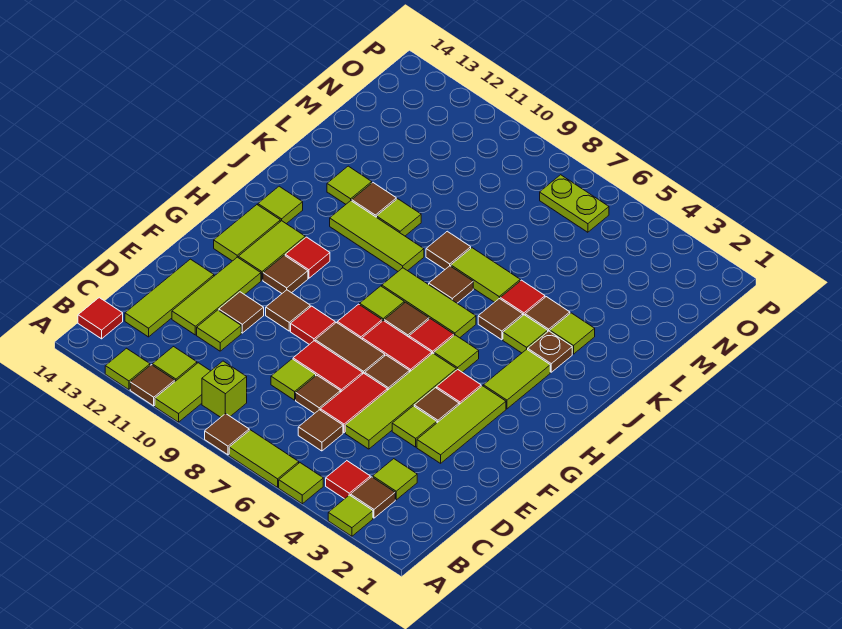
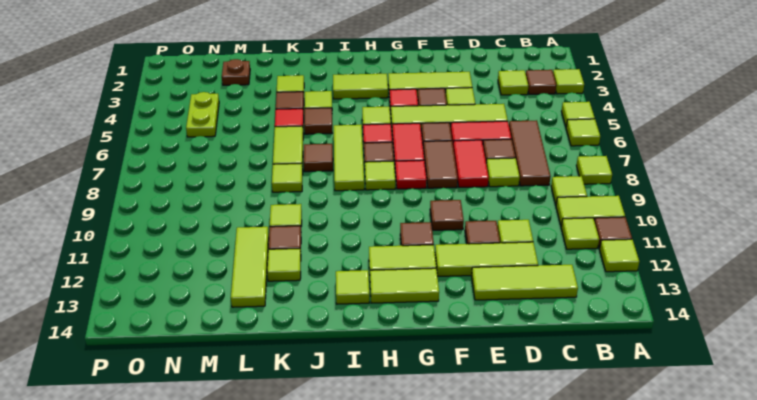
lime tile A6:A7 level 1 -> lime tile A6 level 1
brown tile A8 level 1 -> lime tile A8 level 1
red tile B4 level 1 -> none
lime brick B9 level 1 -> lime tile B9 level 1
red tile B14 level 1 -> none
brown tile C6 level 1 -> brown tile C6:C8 level 1
red tile F9 level 1 -> none
red tile H11 level 1 -> none
brown plate J3 level 1 -> brown plate M2 level 1
lime tile J9:J11 level 1 -> lime tile L11:L13 level 1
brown tile K8 level 1 -> lime tile K8 level 1
lime plate O6:O7 level 1 -> lime plate N4:N5 level 1

